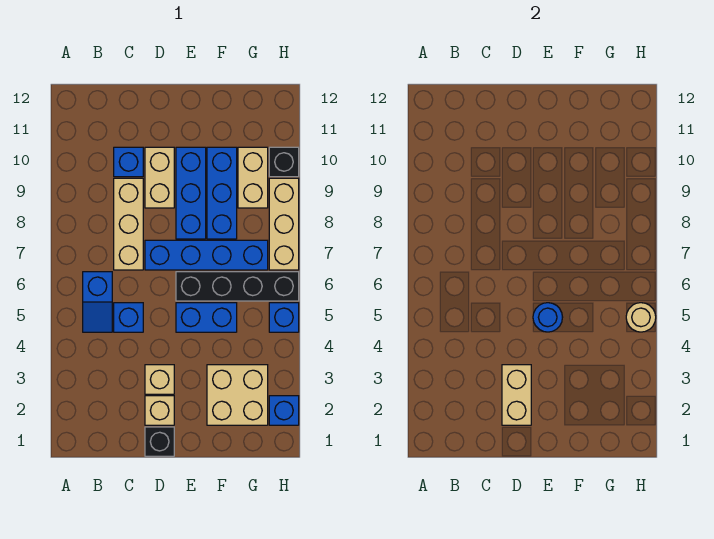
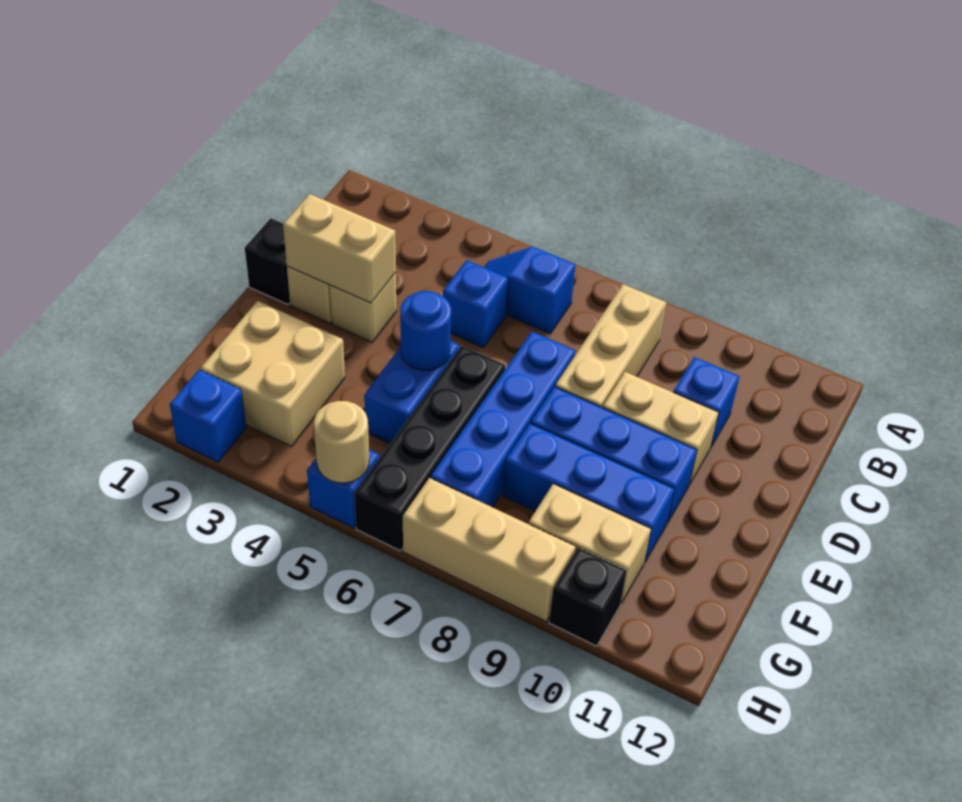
tan brick C7:C9 level 1 -> tan brick B8:D8 level 1

